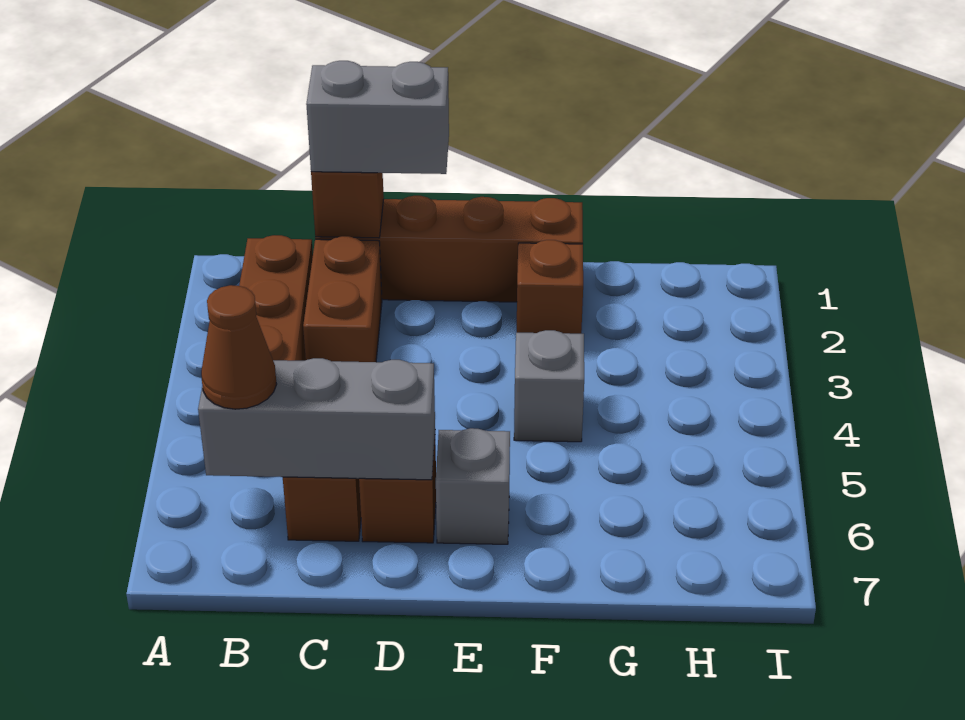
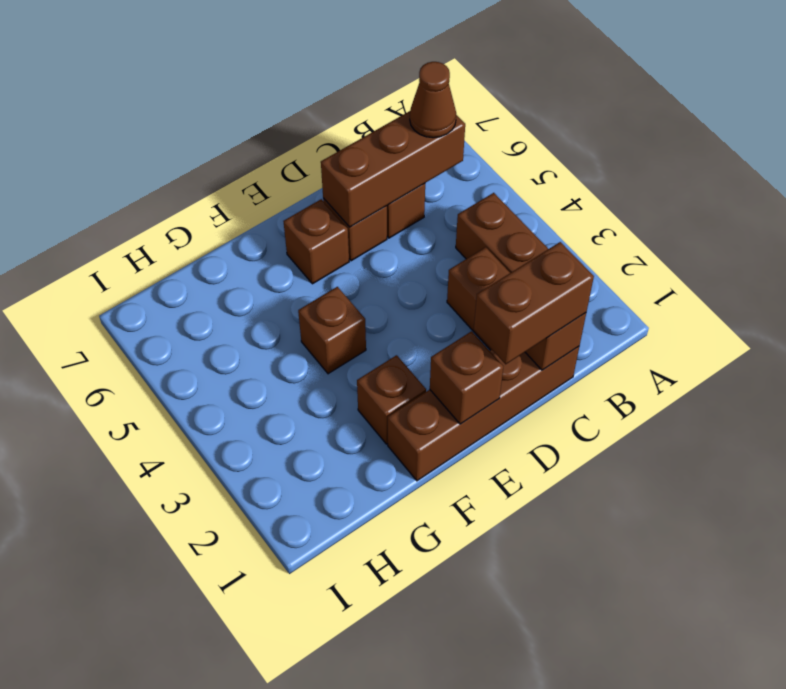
grey brick B6:D6 level 2 -> brown brick B6:D6 level 2
grey brick C1:D1 level 3 -> brown brick C1:D1 level 3
none -> brown brick E1 level 2
grey brick E6 level 1 -> brown brick E6 level 1
grey brick F4 level 1 -> brown brick F4 level 1

